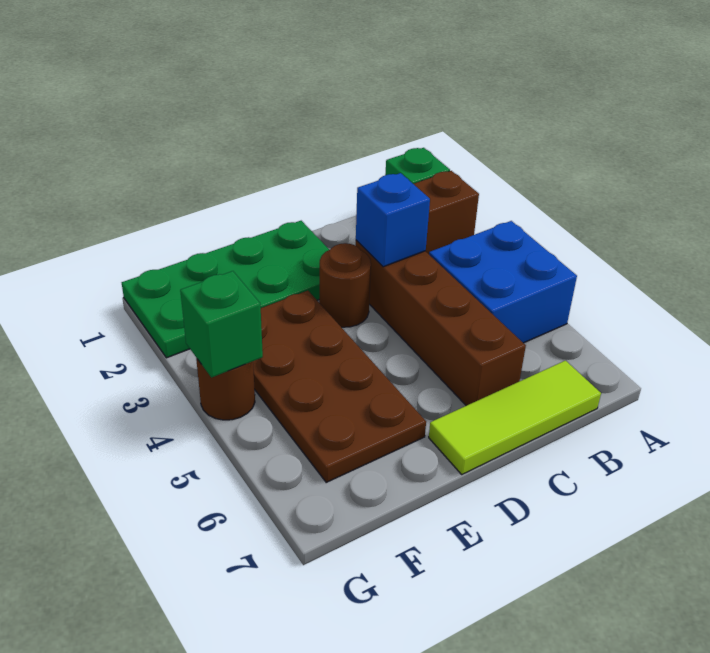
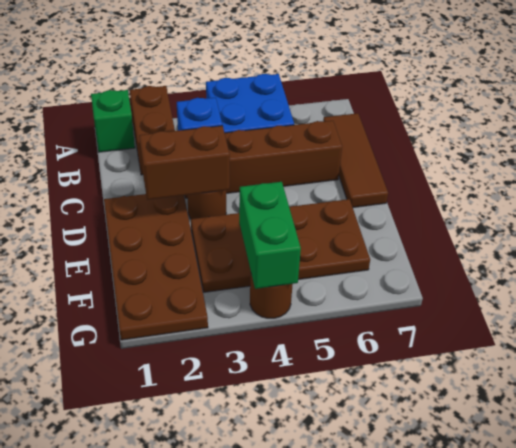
lime tile B7:D7 level 1 -> brown tile B7:D7 level 1
green plate D1:G2 level 1 -> brown plate D1:G2 level 1
none -> brown brick D2:D3 level 2
green brick G4 level 2 -> green brick F4:G4 level 2

